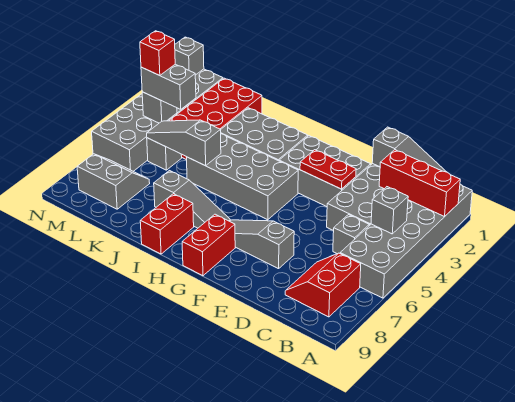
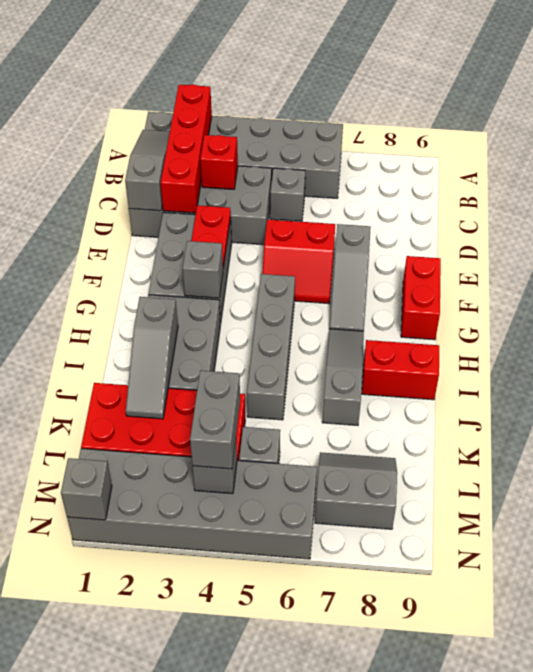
red brick A2:C2 level 2 -> red brick A2:D2 level 2
grey brick B4 level 2 -> grey brick G3 level 2
red slope B7:C8 level 1 top B -> red slope E5:F6 level 1 top E
grey brick G4:J5 level 1 -> grey brick G5:J5 level 1
red brick G8:G9 level 1 -> red brick F9:G9 level 1
grey slope J5:L5 level 2 top J -> grey slope I2:K2 level 2 top I
grey slope L7:M8 level 1 top 8 -> grey slope L7:M8 level 1 top M
red brick M4 level 4 -> red brick C3 level 2

